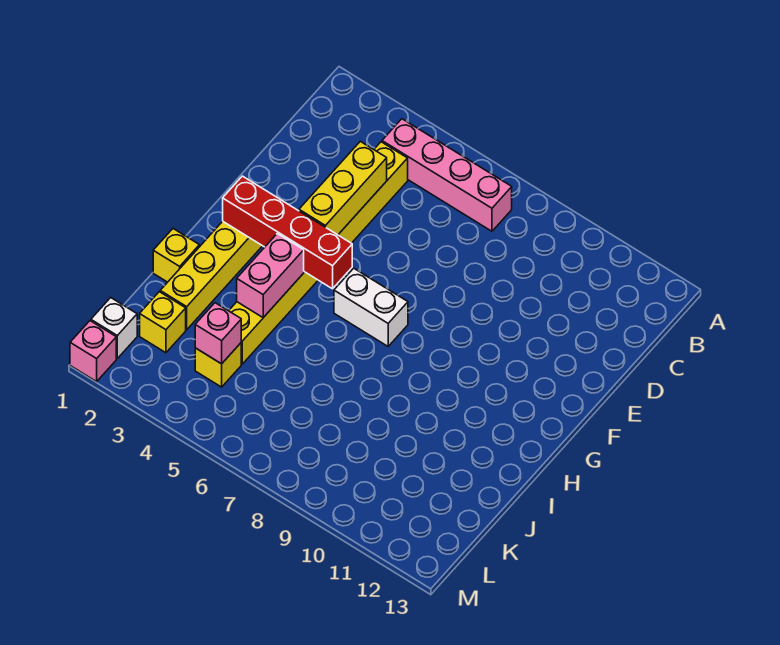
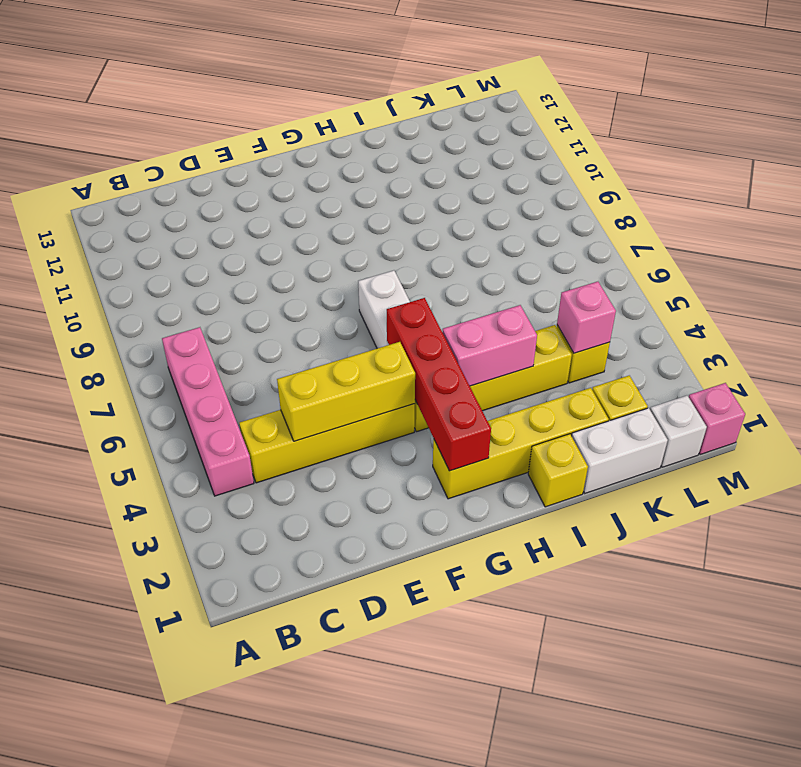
none -> white brick J1:K1 level 1

